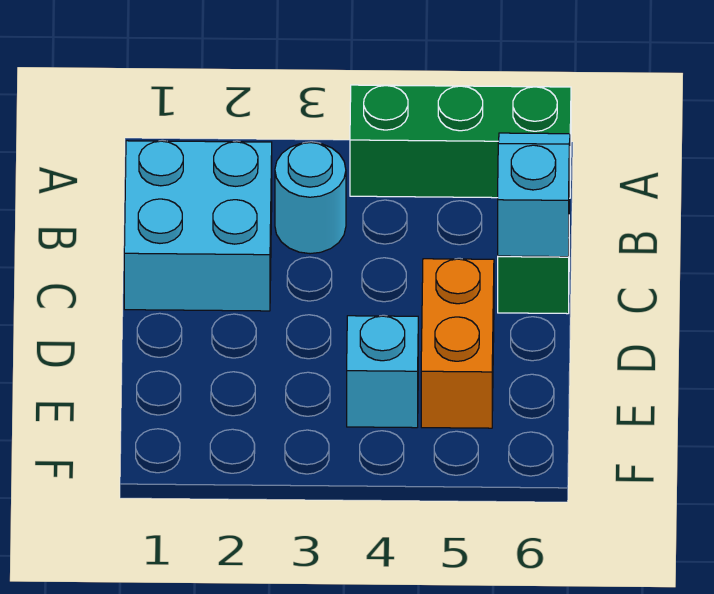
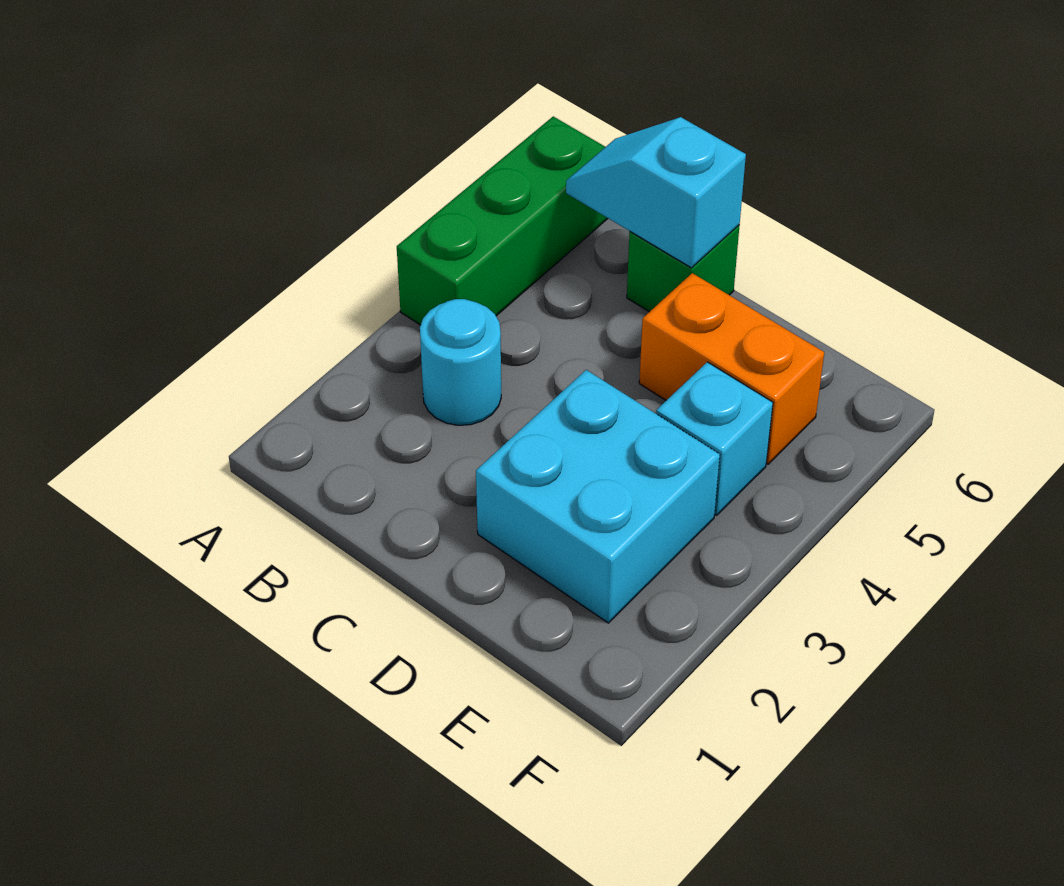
cyan brick B1:C2 level 1 -> cyan brick D2:E3 level 1

